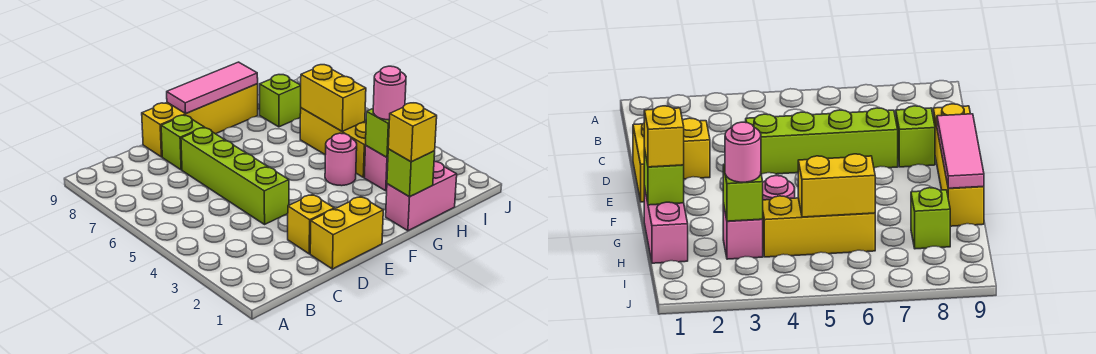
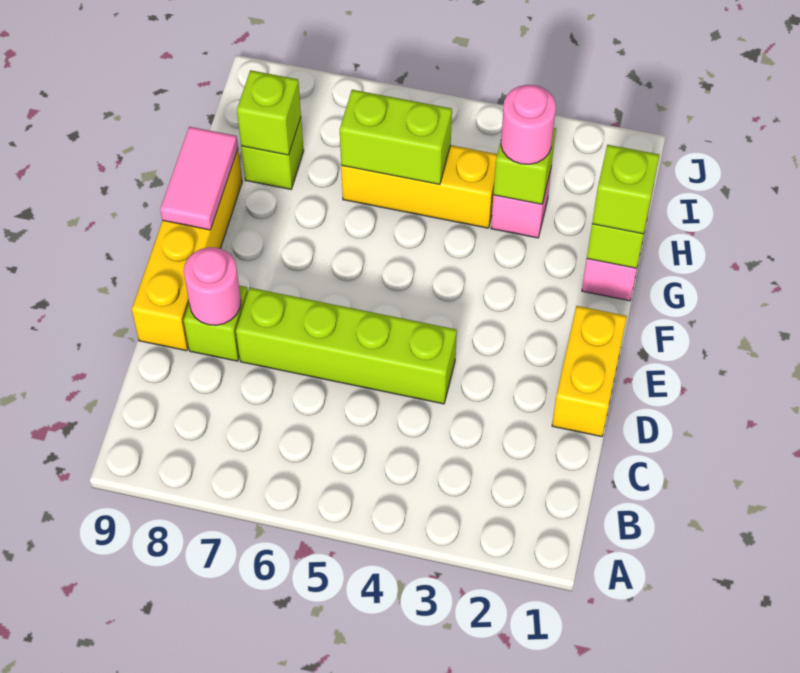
yellow brick D2 level 1 -> none
pink tile E9:G9 level 2 -> pink tile F9:G9 level 2
yellow brick G1 level 3 -> lime brick G1 level 3
pink round brick G4 level 1 -> pink round brick D8 level 2
yellow brick H5:H6 level 2 -> lime brick H5:H6 level 2
none -> lime brick H8 level 2

